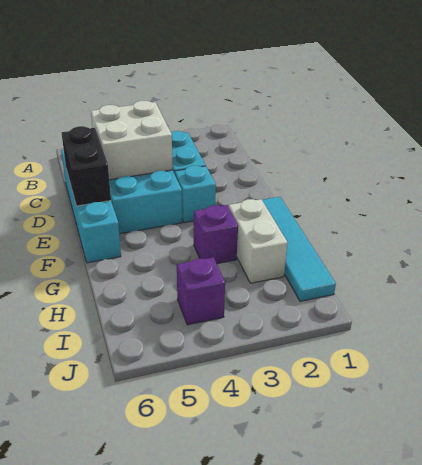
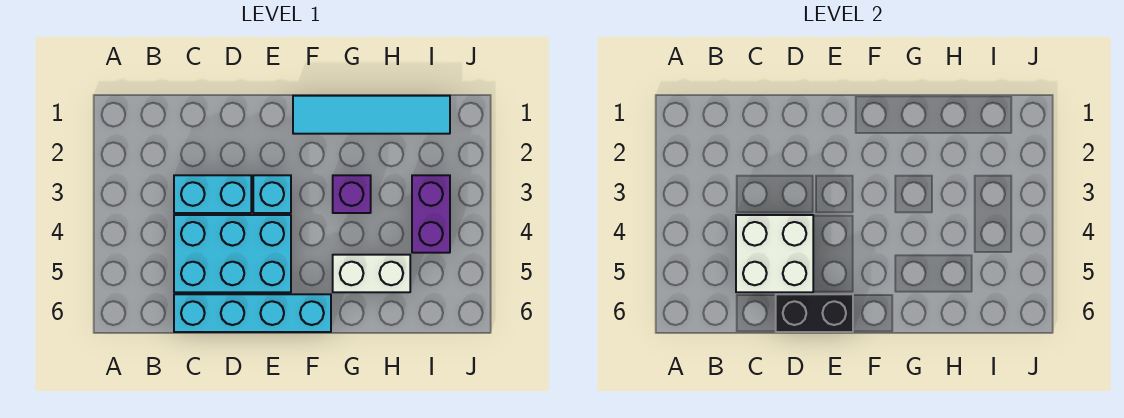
white brick G2:H2 level 1 -> white brick G5:H5 level 1
purple brick I4 level 1 -> purple brick I3:I4 level 1

